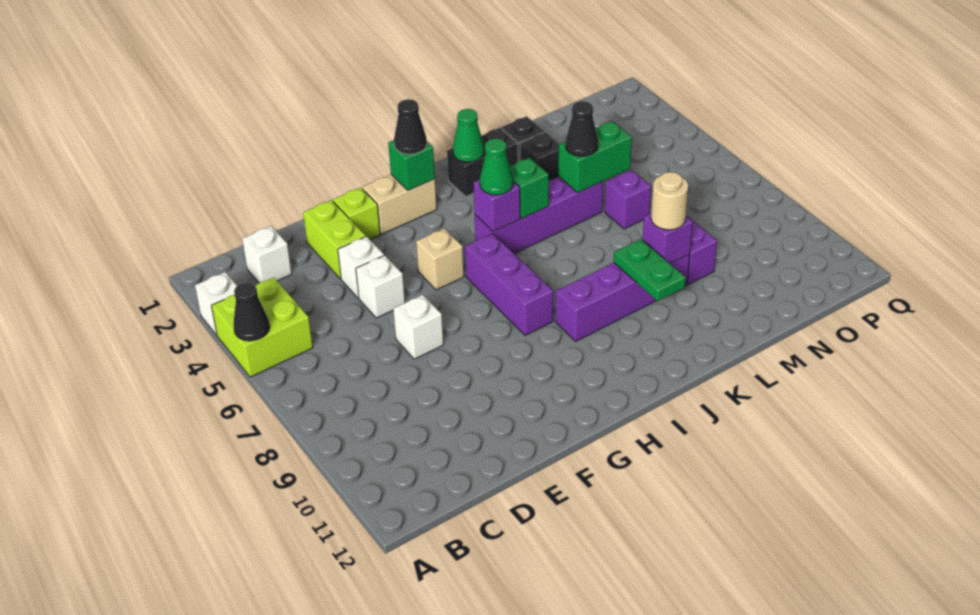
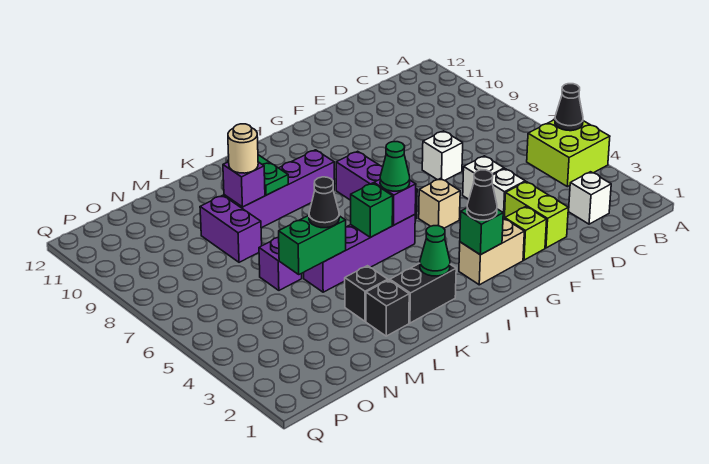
white brick A3 level 1 -> none

